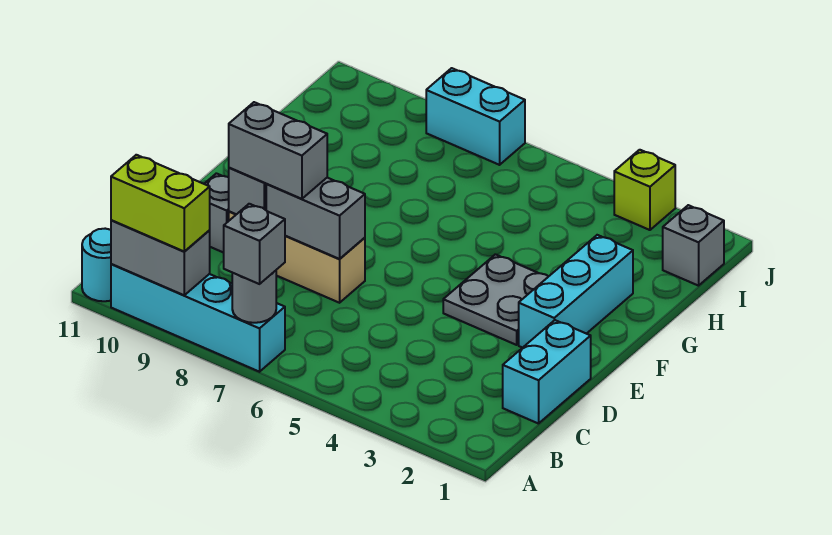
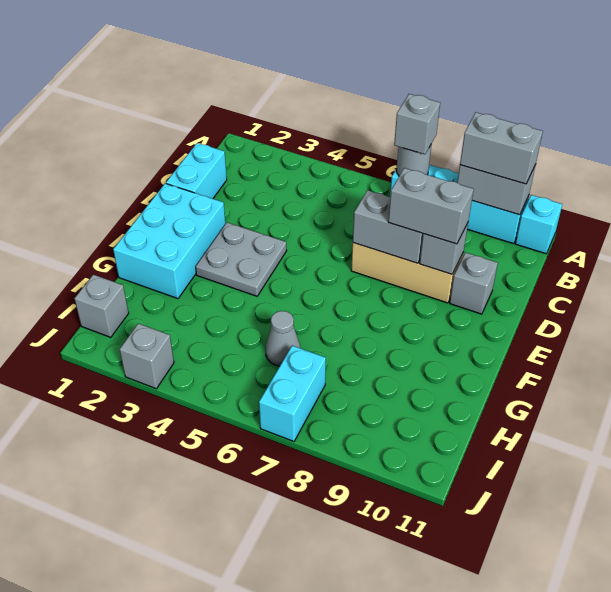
lime brick A9:A10 level 3 -> grey brick A9:A10 level 3
cyan round brick A11 level 1 -> cyan brick A11 level 1
cyan brick E2:G2 level 1 -> cyan brick E1:G2 level 1
none -> grey cone H6 level 1
lime brick J3 level 1 -> grey brick J3 level 1
cyan brick J7:J8 level 1 -> cyan brick I7:J7 level 1

